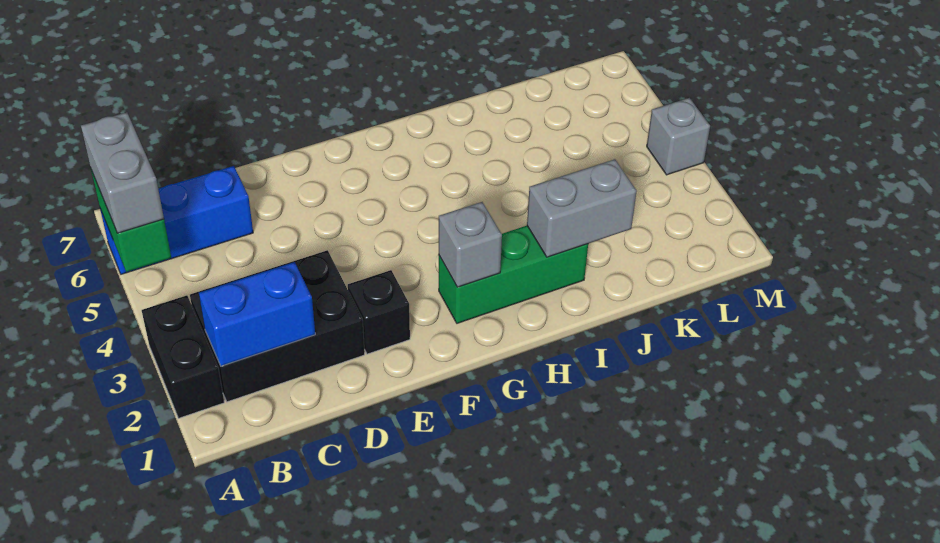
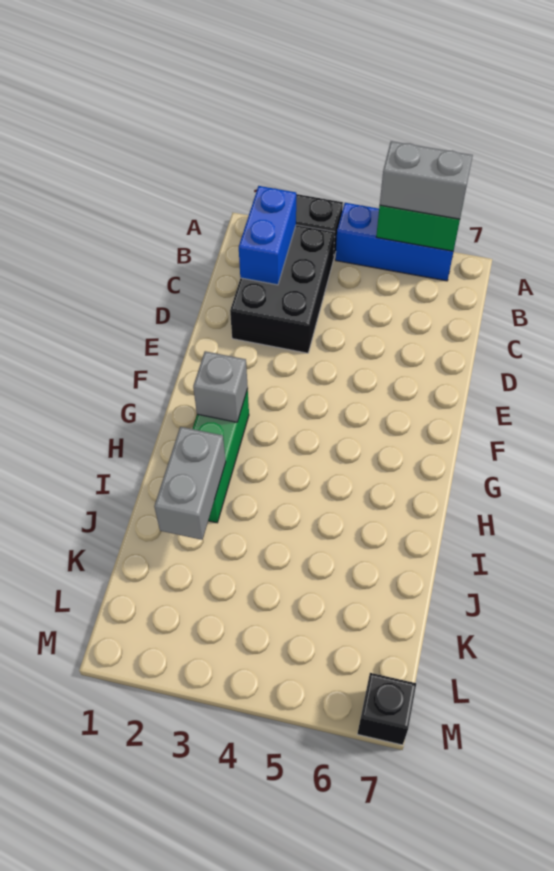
blue brick A6:C6 level 1 -> blue brick A4:A6 level 1
black brick E2 level 1 -> black brick M7 level 1
grey brick M4 level 1 -> none

